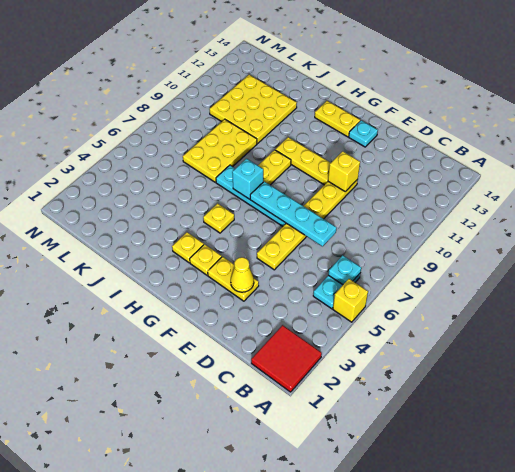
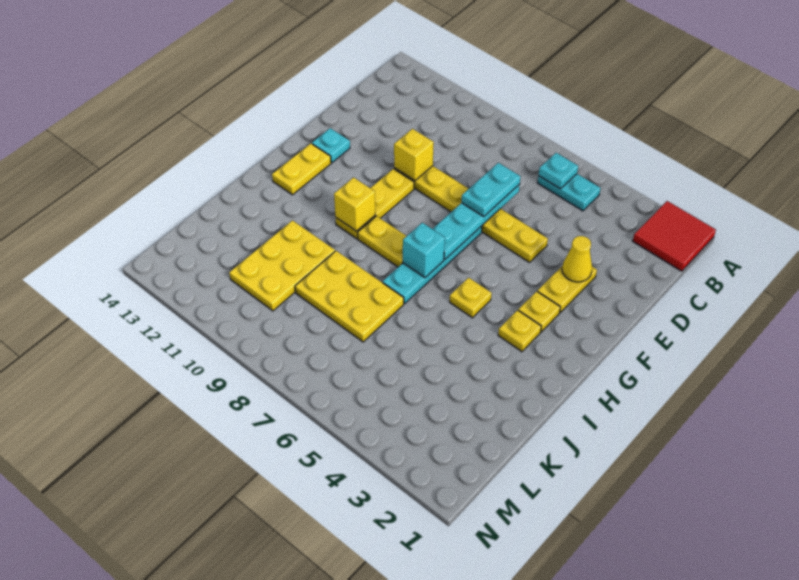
yellow brick A5 level 1 -> yellow brick H10 level 2
none -> cyan plate D7:E7 level 3
yellow plate J10:L12 level 1 -> yellow plate J10:L11 level 1

